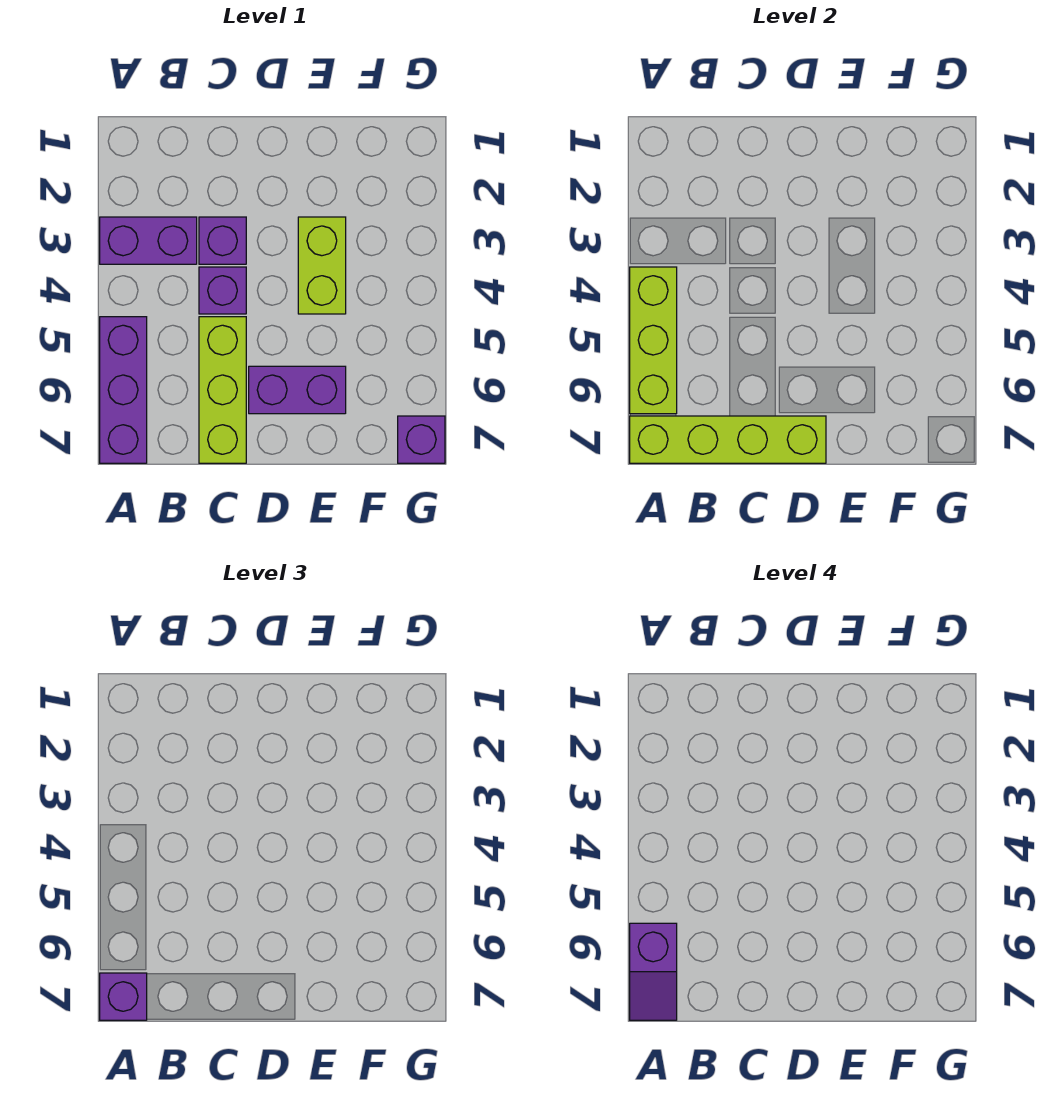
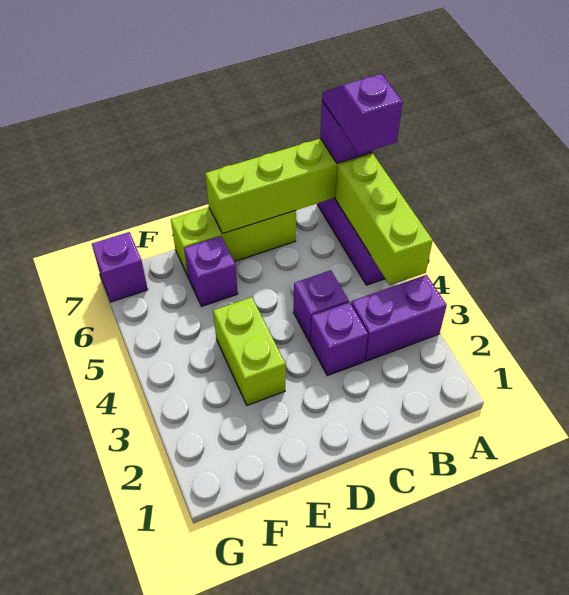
lime brick C5:C7 level 1 -> lime brick C7:E7 level 1
purple brick D6:E6 level 1 -> purple brick E6 level 1

